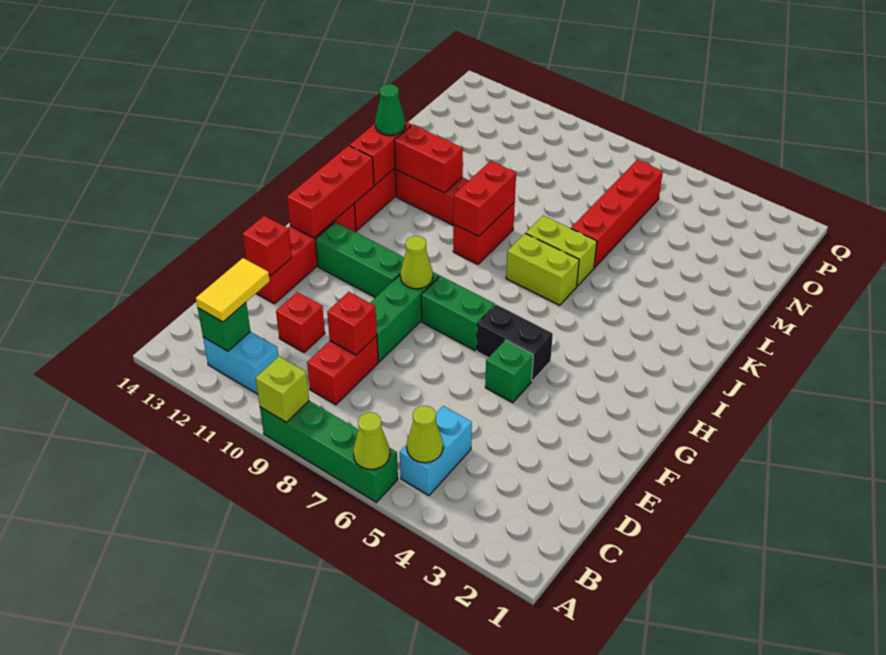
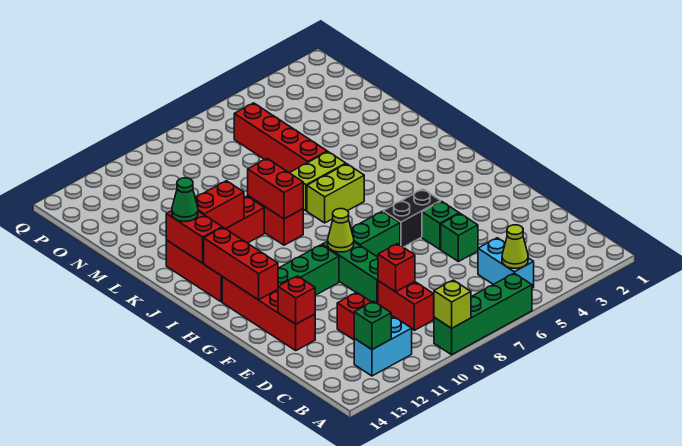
lime cone A6 level 2 -> none
yellow tile B12:C12 level 3 -> none
none -> green brick E5 level 1

